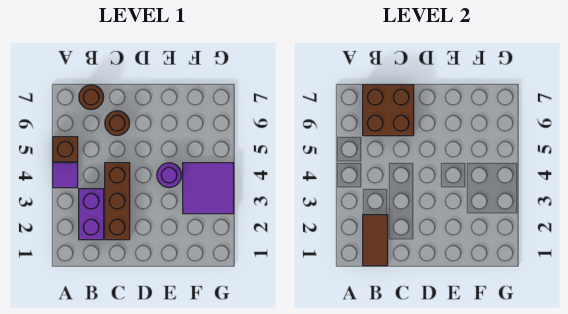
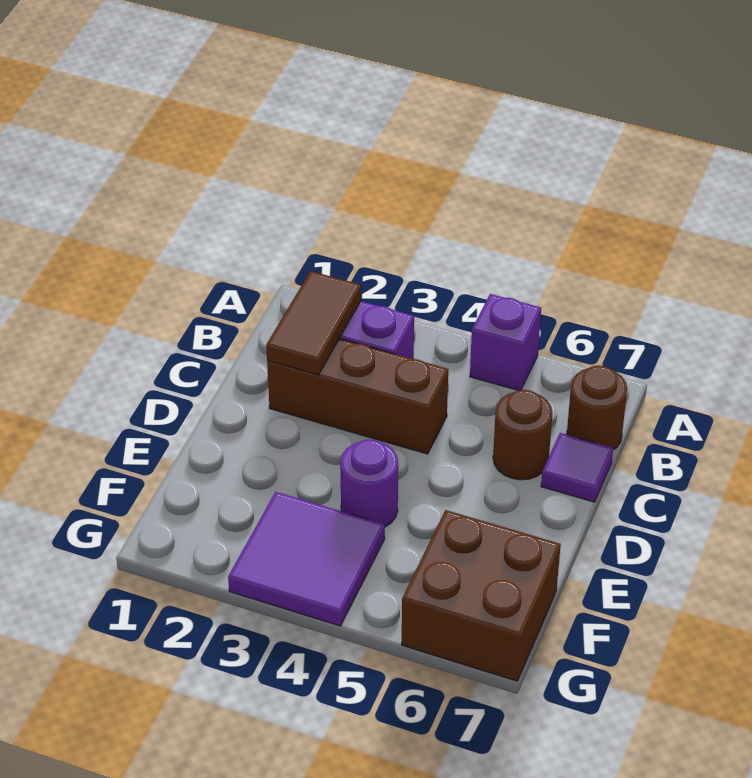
purple tile A4 level 1 -> purple tile C7 level 1
brown brick A5 level 1 -> purple brick A5 level 1
brown tile B1:B2 level 2 -> brown tile B2:C2 level 2
brown brick B6:C7 level 2 -> brown brick F6:G7 level 1

